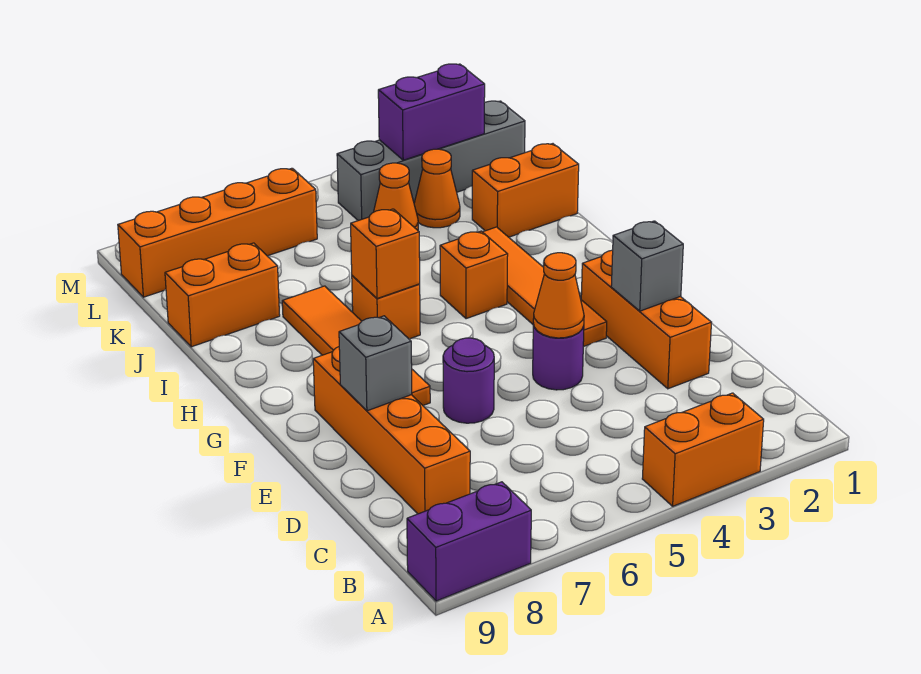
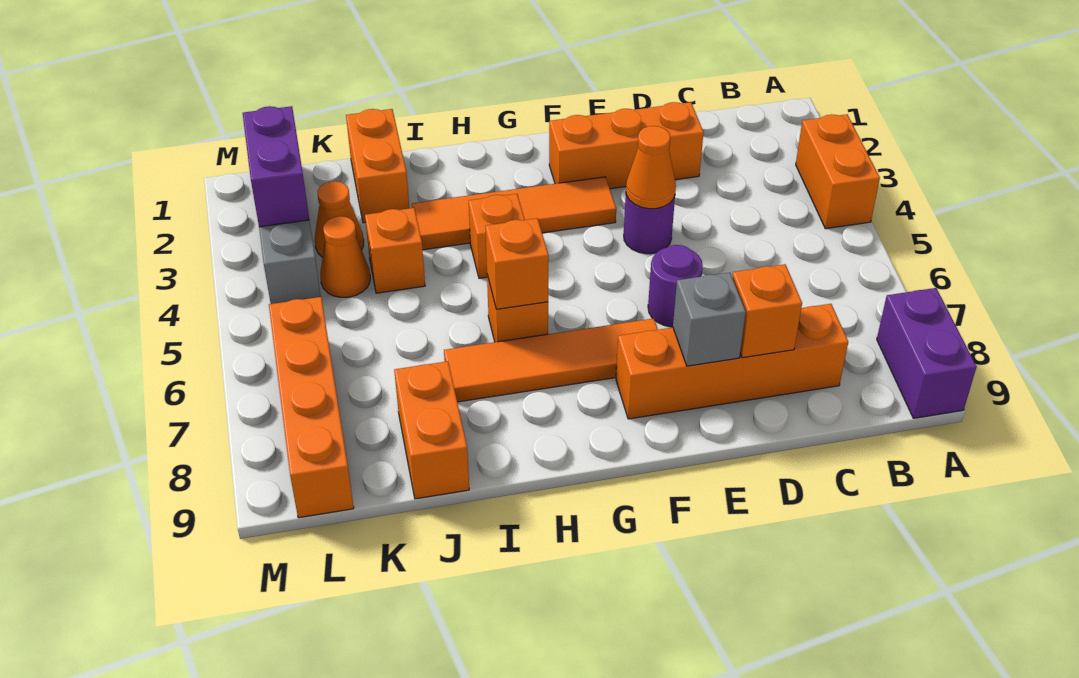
none -> orange brick D8 level 2
grey brick E2 level 2 -> none
none -> orange brick J4 level 1

